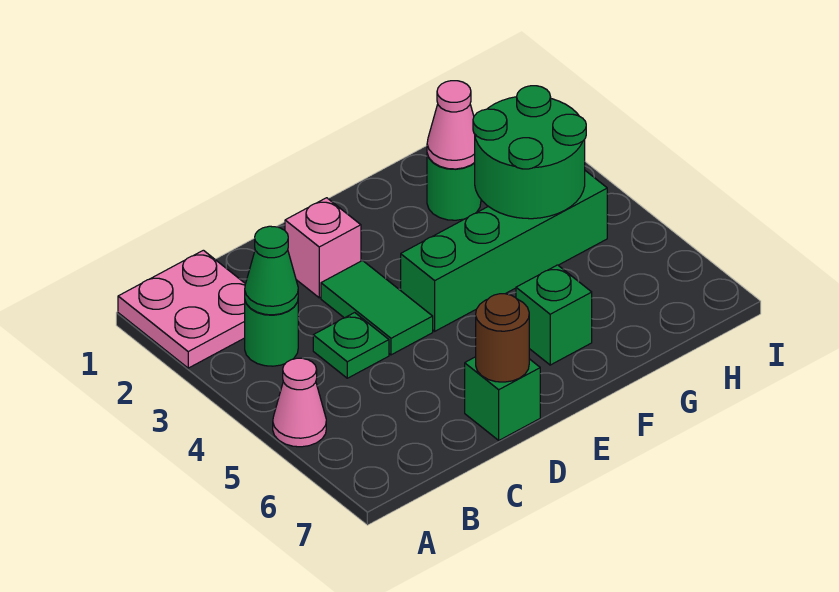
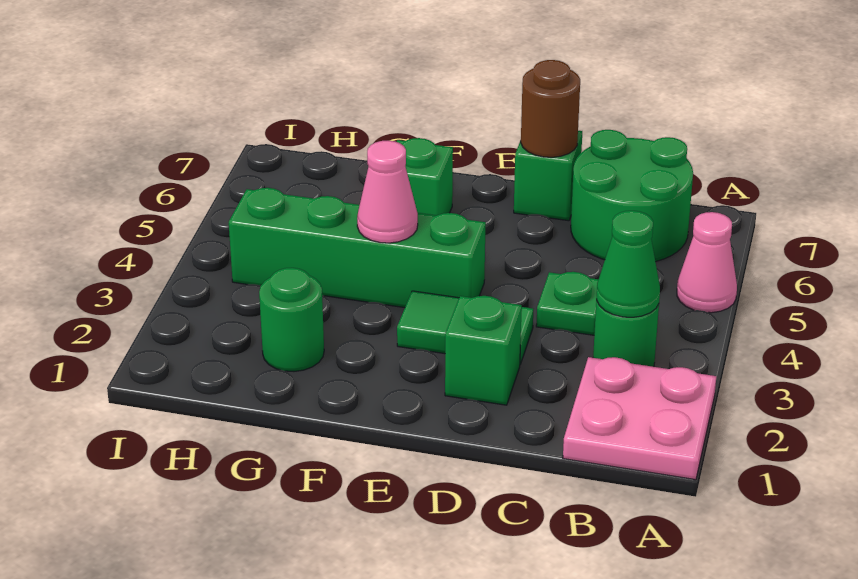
pink brick D2 level 1 -> green brick D2 level 1
green tile D3:D4 level 1 -> green tile D3:E3 level 1
pink cone G2 level 2 -> pink cone F4 level 2
green round brick G3:H4 level 2 -> green round brick B6:C7 level 1

